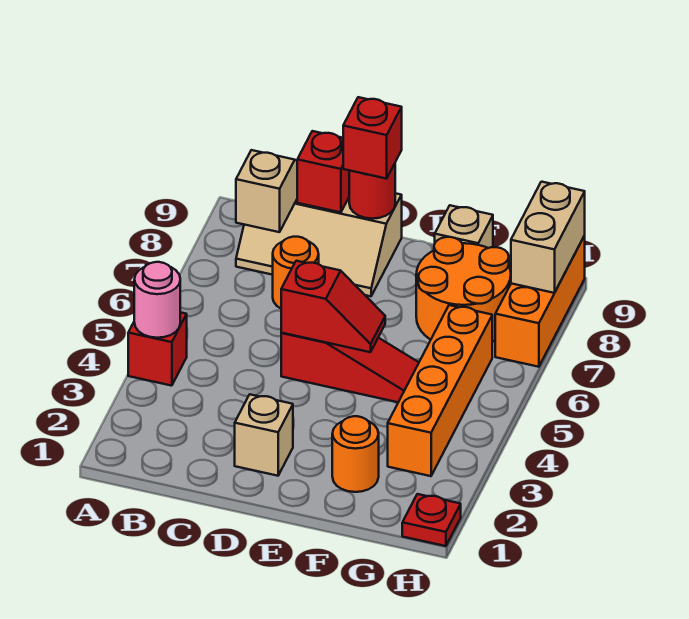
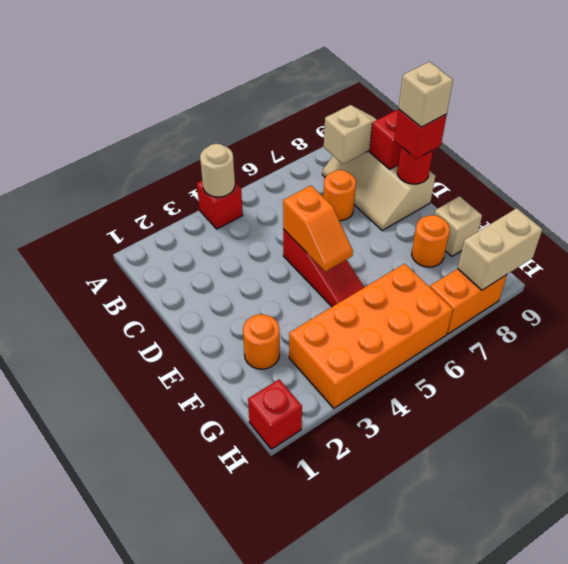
pink round brick A4 level 2 -> tan round brick A4 level 2
tan brick D2 level 1 -> tan brick D9 level 4
red slope D5:E5 level 2 top D -> orange slope D5:E5 level 2 top D
orange round brick F7:G8 level 1 -> orange round brick F8 level 1
orange brick G3:G6 level 1 -> orange brick G3:H6 level 1
red plate H1 level 1 -> red brick H1 level 1
orange brick H7:H9 level 1 -> orange brick H7:H8 level 1

